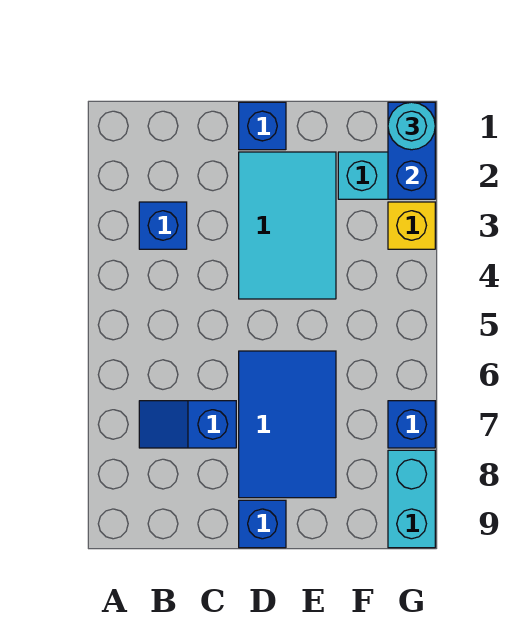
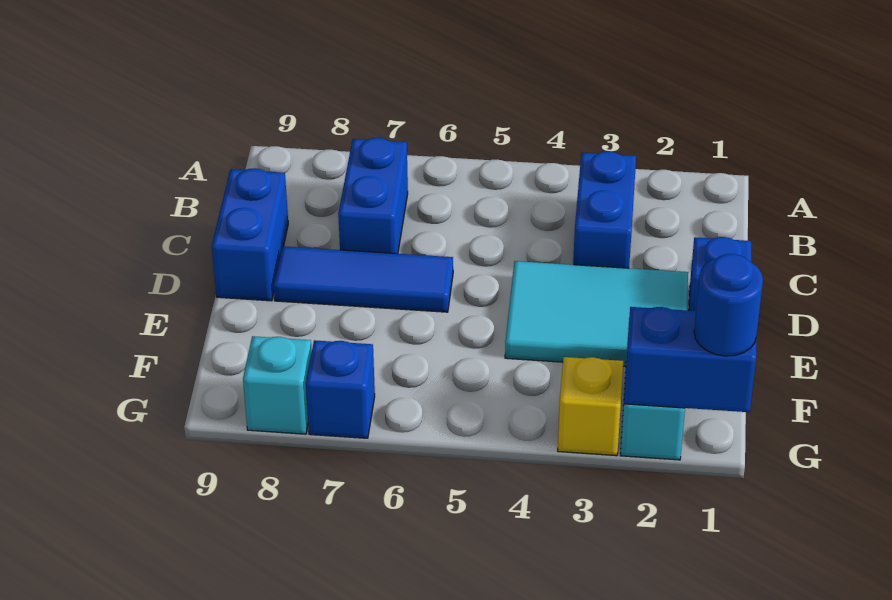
blue brick B3 level 1 -> blue brick B3:C3 level 1
blue slope B7:C7 level 1 top C -> blue brick B7:C7 level 1
blue tile D6:E8 level 1 -> blue tile D6:D8 level 1
blue brick D9 level 1 -> blue brick C9:D9 level 1
cyan round brick G1 level 3 -> blue round brick G1 level 3
cyan brick G8:G9 level 1 -> cyan brick G8 level 1

